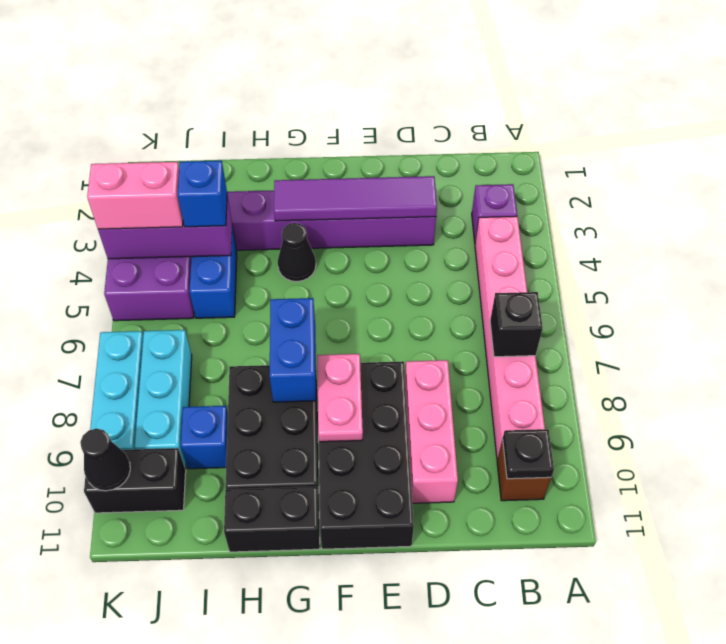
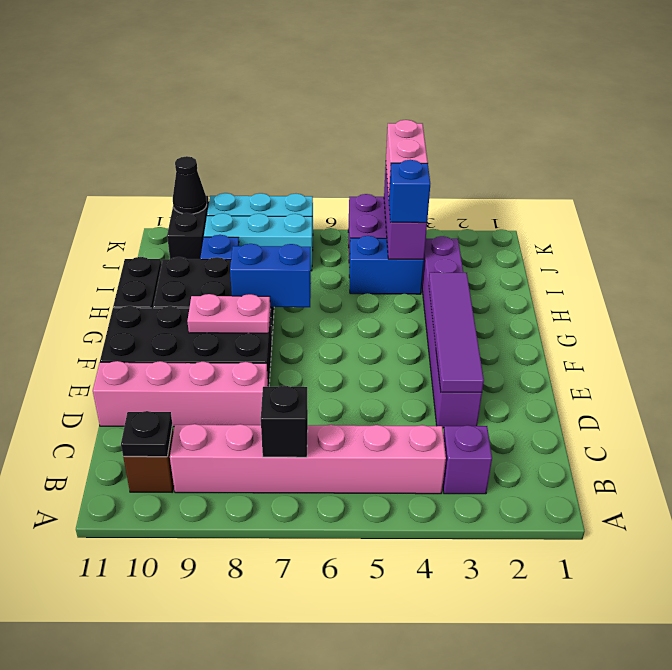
pink brick D8:D10 level 1 -> pink brick D8:D11 level 1
black cone G4 level 1 -> none

